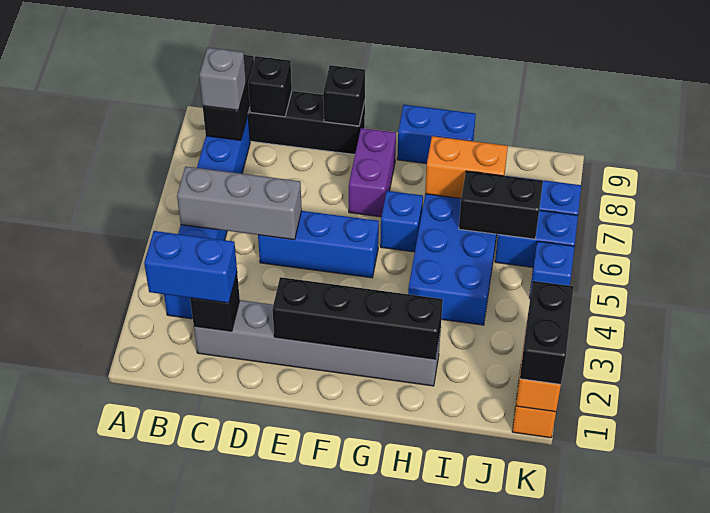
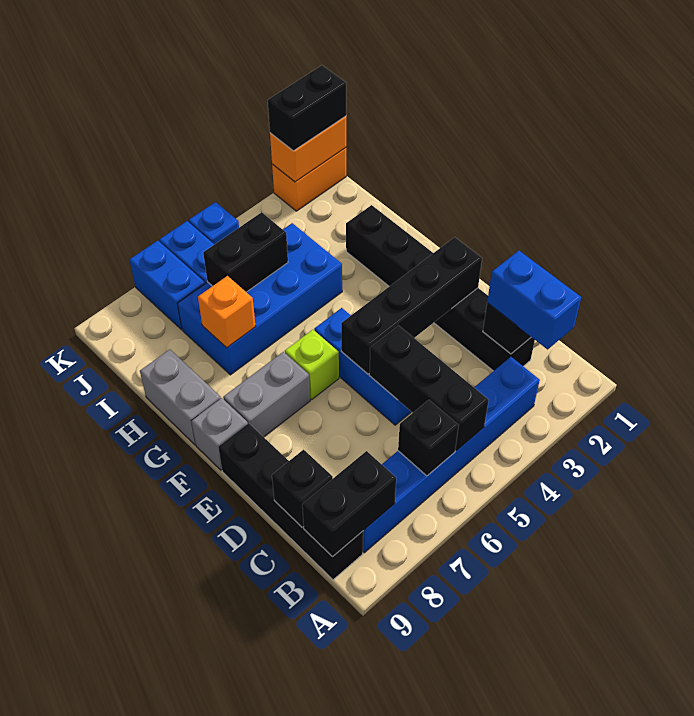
grey brick B5:D5 level 2 -> black brick B5:D5 level 2
grey brick B8 level 3 -> grey brick F9 level 1
grey brick C2:H2 level 1 -> black brick C2:H2 level 1
black brick E2:H2 level 2 -> black brick E2:E5 level 2
black brick E9 level 2 -> black brick B6 level 2
none -> lime brick F6 level 1
purple brick F7:F8 level 1 -> grey brick F7:F8 level 1
blue brick G6 level 1 -> none
blue brick G9:H9 level 1 -> grey brick G9:H9 level 1
orange brick H7:I7 level 2 -> orange brick H7 level 2
black brick I6:J6 level 2 -> black brick I5:I6 level 2

